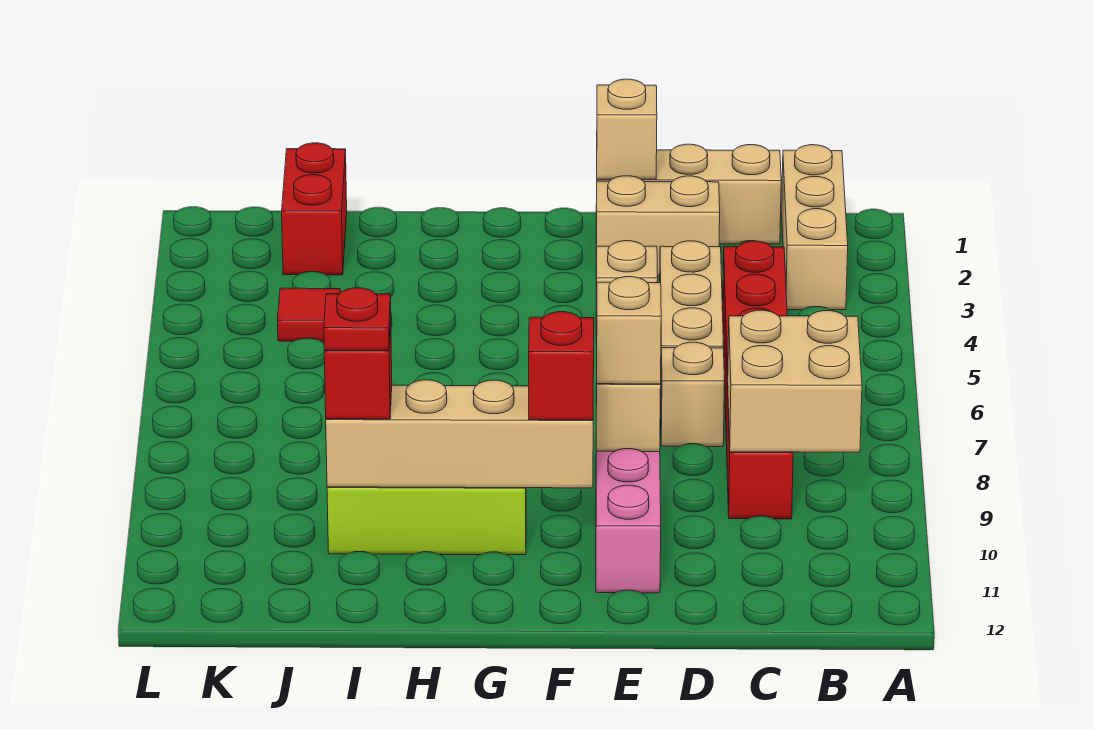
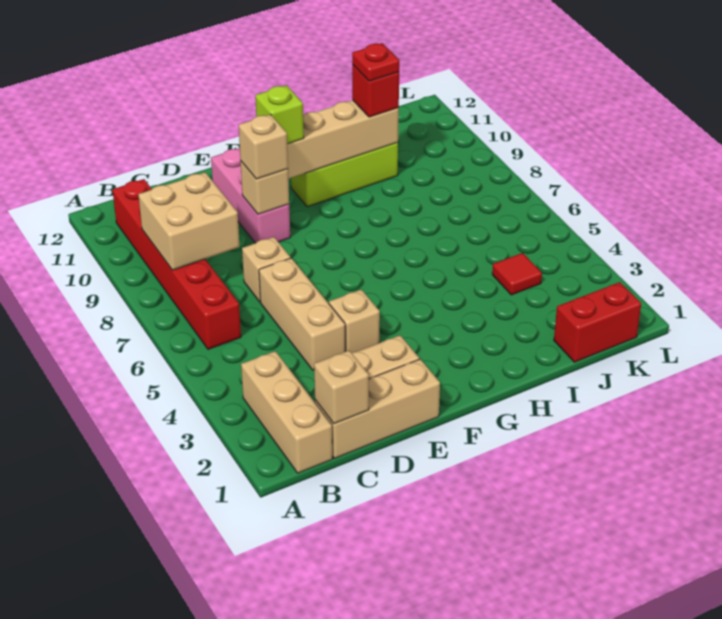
red brick C4:C9 level 1 -> red brick B6:B11 level 1
tan brick E1 level 2 -> tan brick C1 level 2
red brick F10 level 3 -> lime brick F10 level 3
red brick J1:J2 level 1 -> red brick J1:K1 level 1

